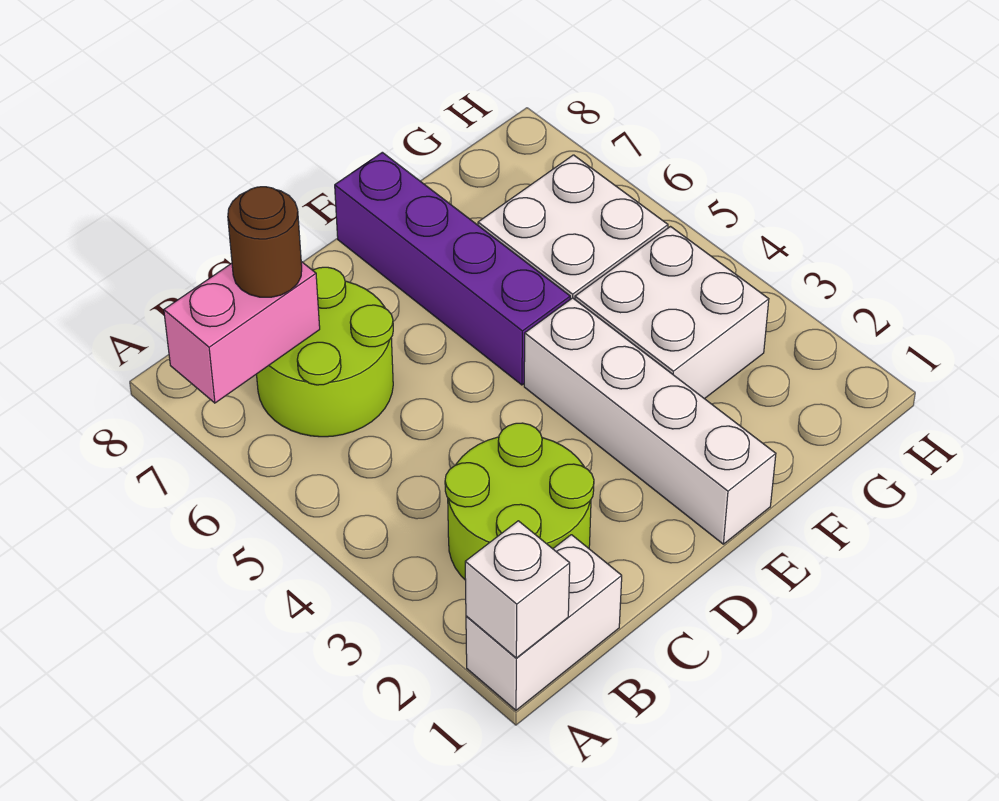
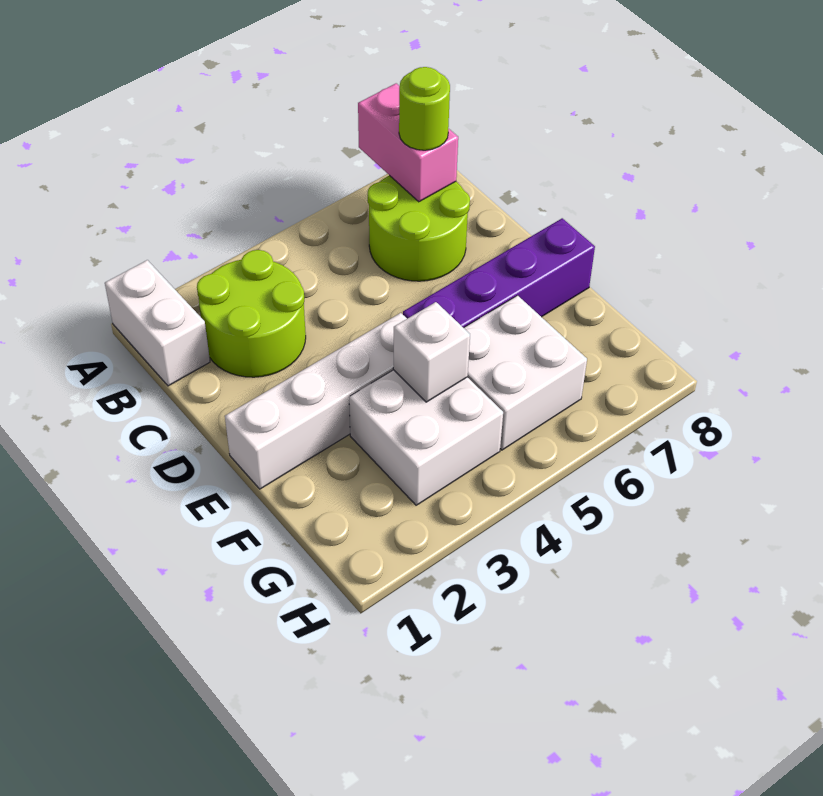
white brick A1 level 2 -> white brick F4 level 2
brown round brick B7 level 3 -> lime round brick B7 level 3

